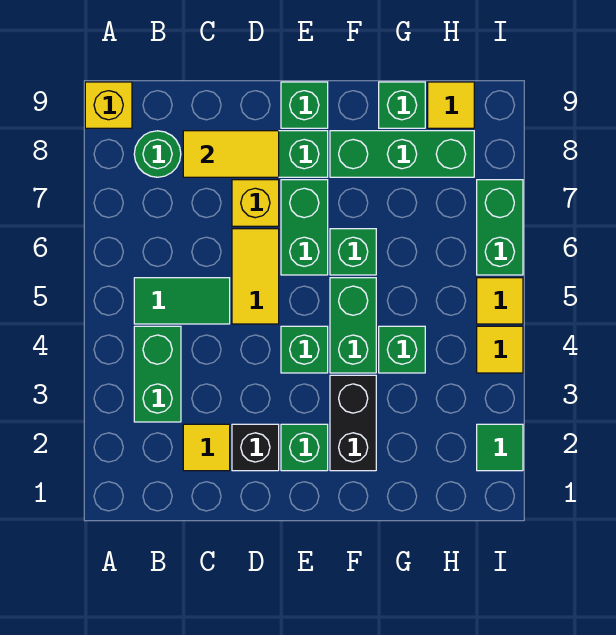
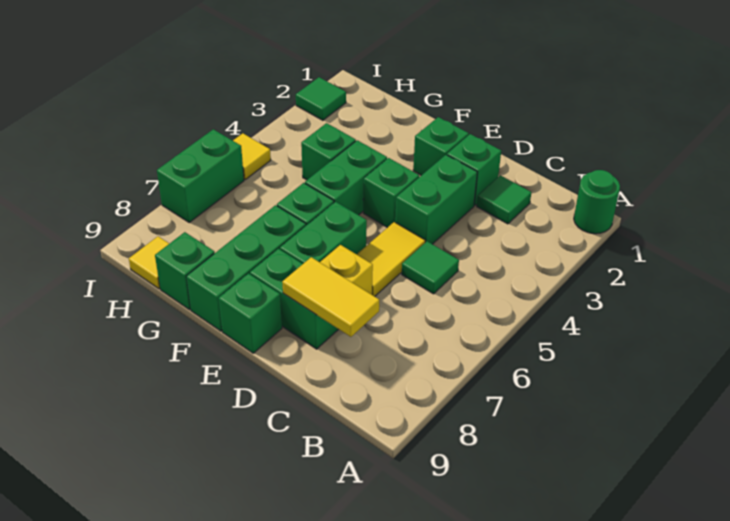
yellow brick A9 level 1 -> none
green brick B3:B4 level 1 -> green brick D3:D4 level 1
green tile B5:C5 level 1 -> green tile C5 level 1
green round brick B8 level 1 -> green round brick A1 level 1
yellow tile C2 level 1 -> green tile C2 level 1
black brick D2 level 1 -> green brick D2 level 1
black brick F2:F3 level 1 -> none
green brick F8:H8 level 1 -> green brick F7:F9 level 1
yellow tile I4 level 1 -> none

